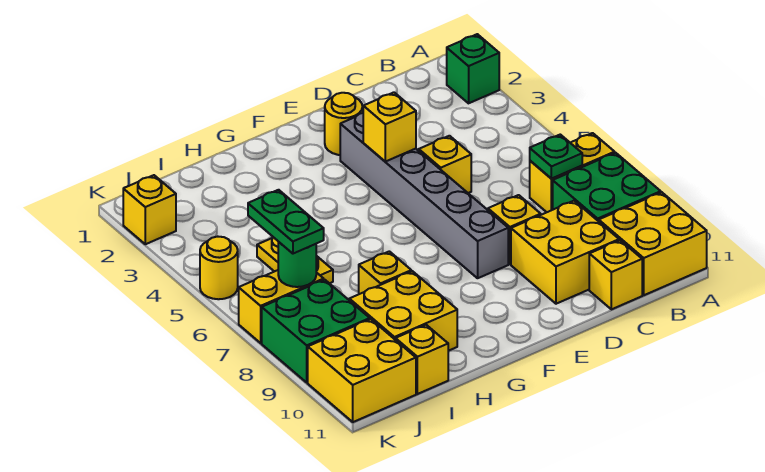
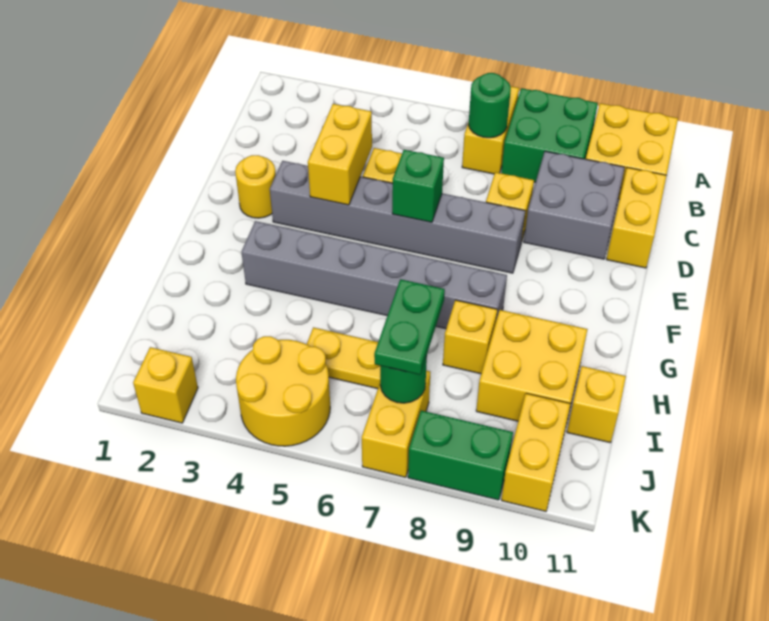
green brick A2 level 1 -> green brick E6 level 2
green plate B7 level 2 -> green round brick B7 level 2
yellow brick C9:D10 level 1 -> grey brick C9:D10 level 1
yellow brick C11 level 1 -> yellow brick C11:D11 level 1
yellow brick E4 level 2 -> yellow brick D4:E4 level 2
none -> grey brick G3:G8 level 1
green plate J6:J7 level 3 -> green plate I7:J7 level 3
green brick J8:K9 level 1 -> green brick K8:K9 level 1
yellow brick J10:K11 level 1 -> yellow brick J10:K10 level 1
yellow round brick K5 level 1 -> yellow round brick J4:K5 level 1

